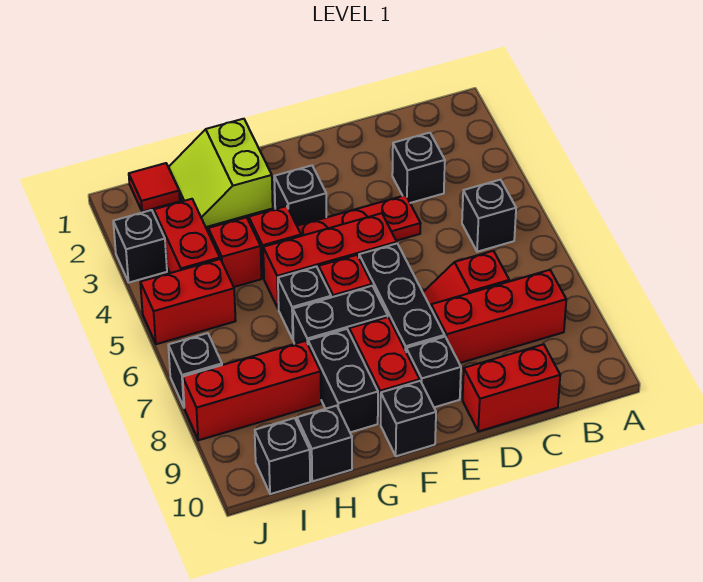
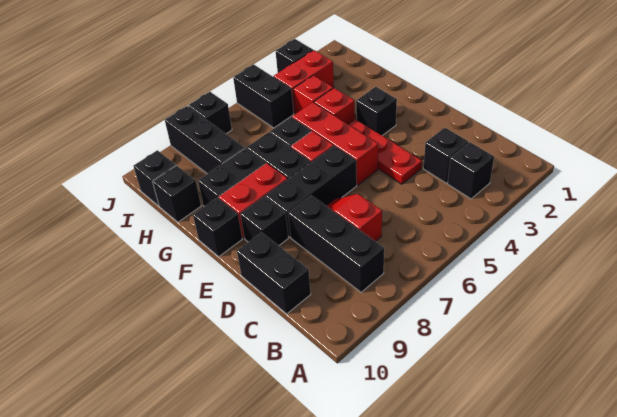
black brick B5 level 1 -> black brick B3 level 1
red brick B8:D8 level 1 -> black brick B8:D8 level 1
red brick C10:D10 level 1 -> black brick C10:D10 level 1
lime slope G1:H2 level 1 top G -> none
red brick H8:J8 level 1 -> black brick H8:J8 level 1
red tile I1 level 1 -> none
red brick I5:J5 level 1 -> black brick I5:J5 level 1

